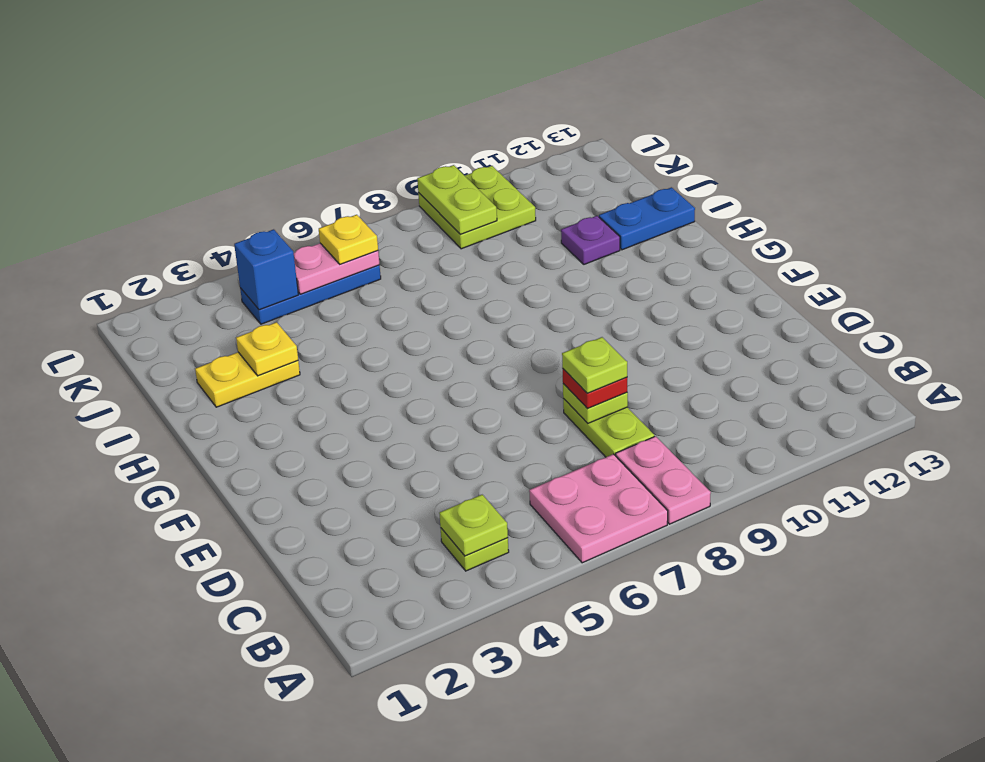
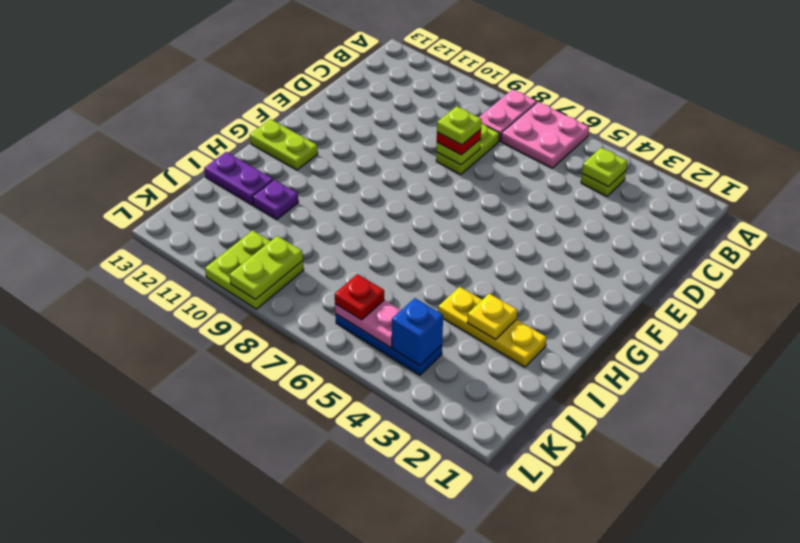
none -> lime plate G12:G13 level 1
yellow plate I2:I3 level 1 -> yellow plate I2:I4 level 1
blue plate I12:I13 level 1 -> purple plate I12:I13 level 1
yellow plate K6 level 3 -> red plate K6 level 3

